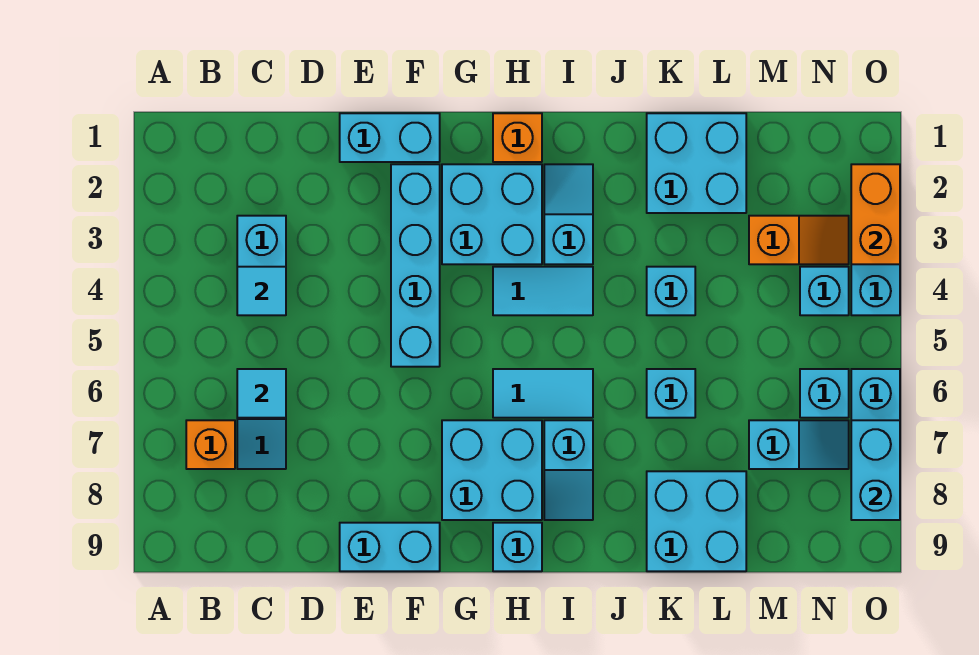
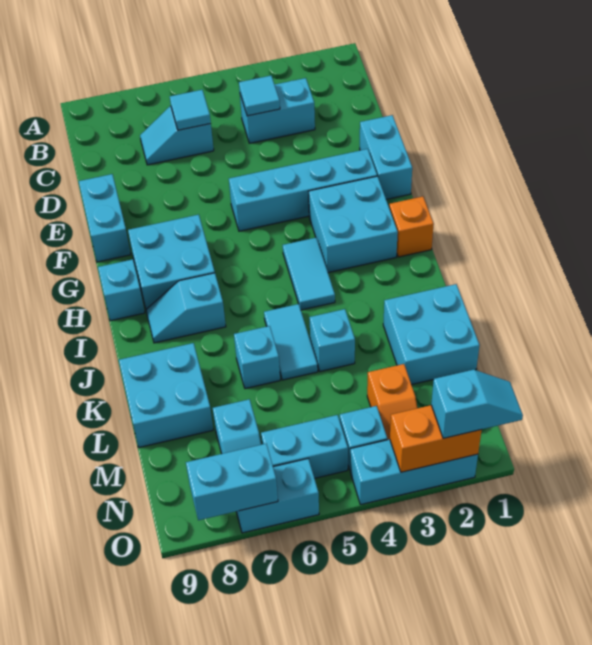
orange brick B7 level 1 -> none
cyan tile H6:I6 level 1 -> cyan tile J5:K5 level 1
cyan slope I2:I3 level 1 top 3 -> cyan slope O1:O2 level 3 top 2
cyan brick N6 level 1 -> cyan brick N5:N6 level 1

